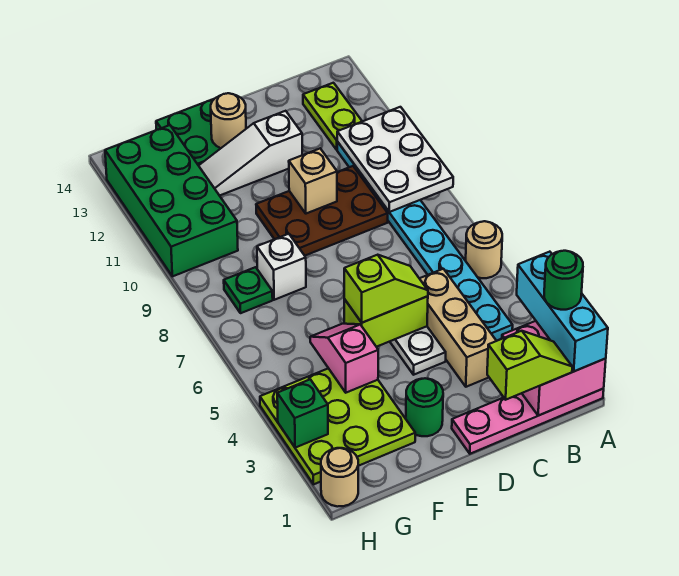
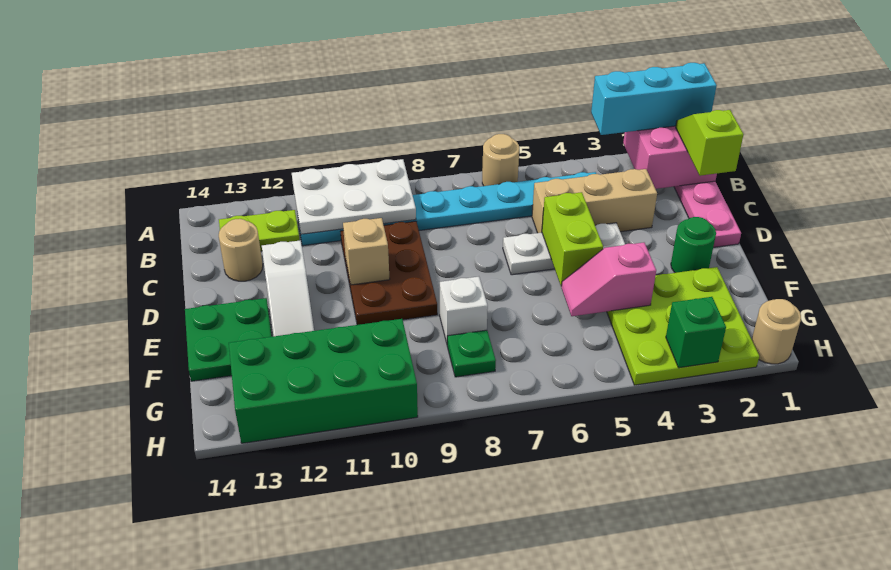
green round brick A2 level 4 -> none
lime slope D5:E5 level 3 top E -> none
tan round brick E13 level 2 -> tan round brick C13 level 1

